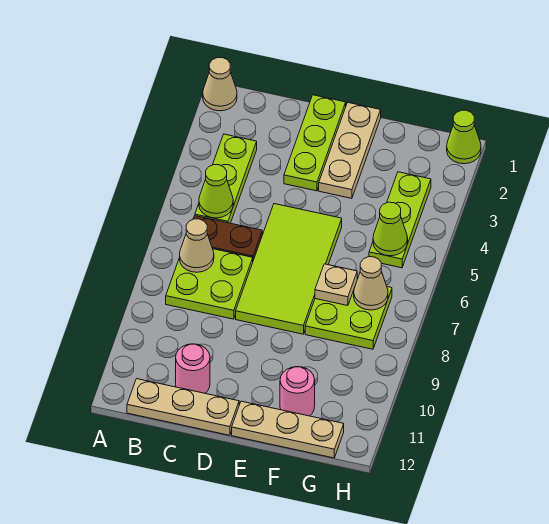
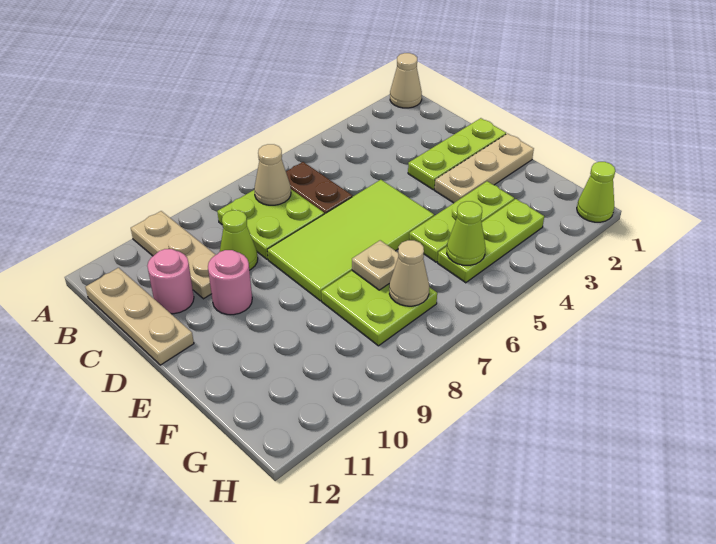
lime plate B3:B5 level 1 -> lime plate F3:F5 level 1
lime cone B5 level 2 -> lime cone C9 level 1
tan plate E12:G12 level 1 -> tan plate A10:C10 level 1
pink round brick F11 level 1 -> pink round brick D10 level 1

